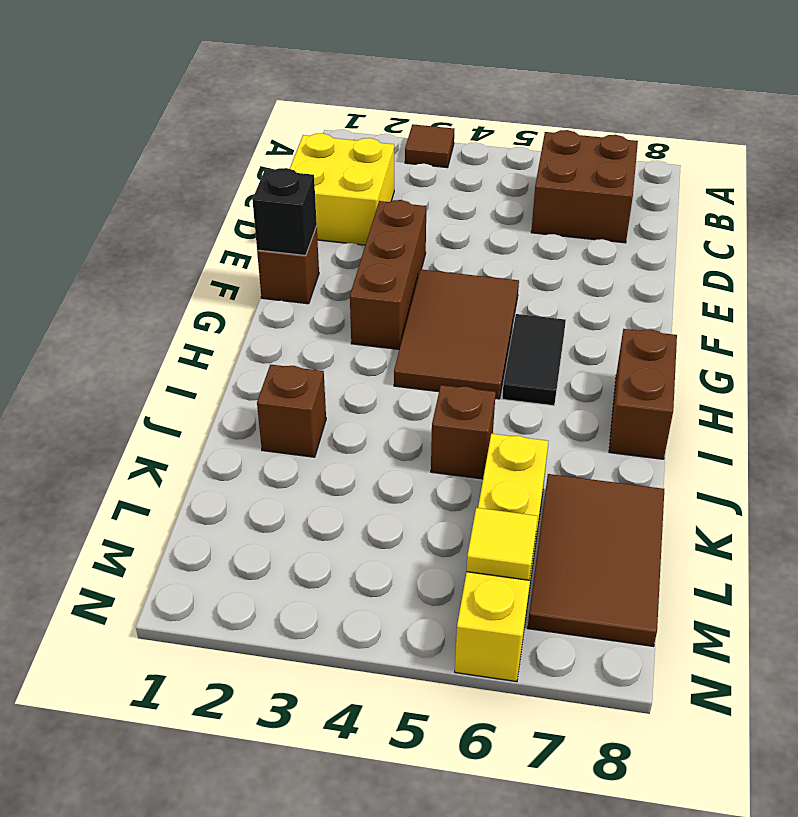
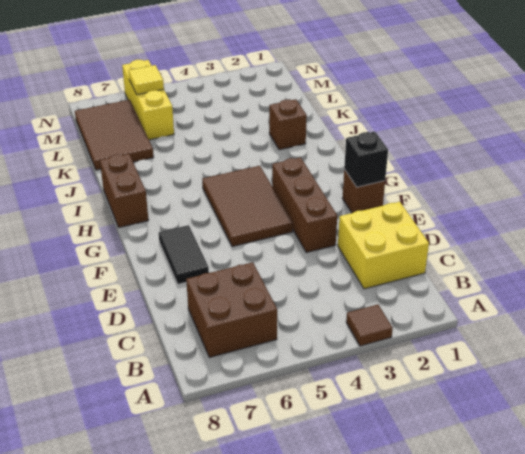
black tile G6:H6 level 1 -> black tile E7:F7 level 1
brown brick J5 level 1 -> none
yellow brick K6:N6 level 1 -> yellow brick L6:N6 level 1

